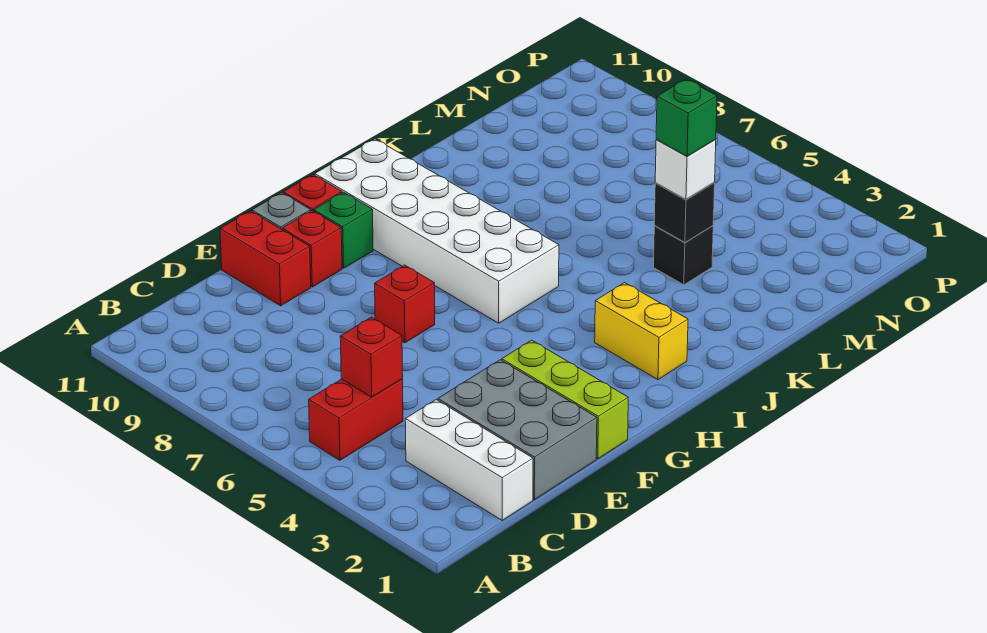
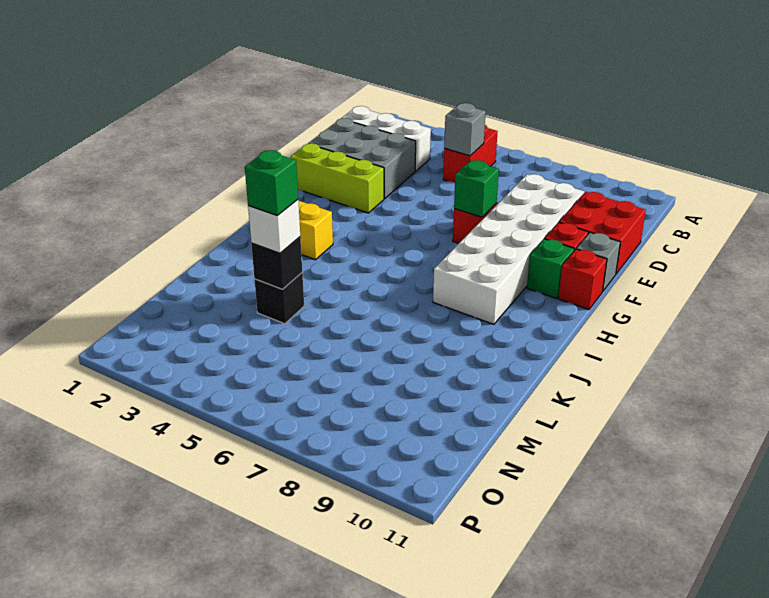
red brick C5 level 2 -> grey brick C5 level 2
red brick E10:E11 level 1 -> red brick D10:E11 level 1
none -> green brick F7 level 2
white brick H6:I11 level 1 -> white brick D8:I9 level 1

